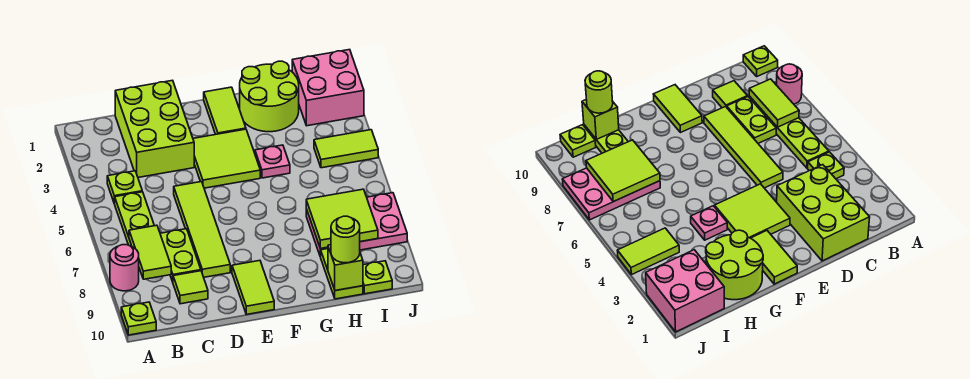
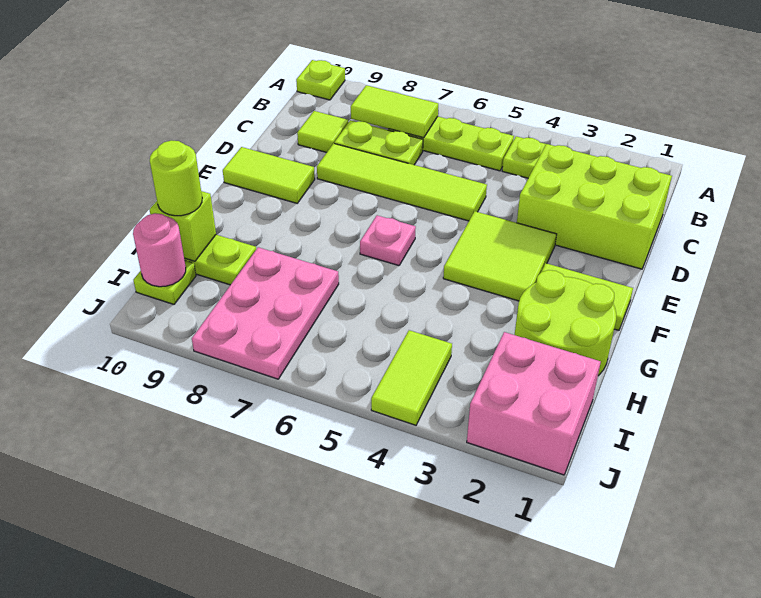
pink round brick A8 level 1 -> pink round brick I10 level 2
pink plate G4 level 1 -> pink plate F6 level 1
lime tile H7:I8 level 2 -> none

